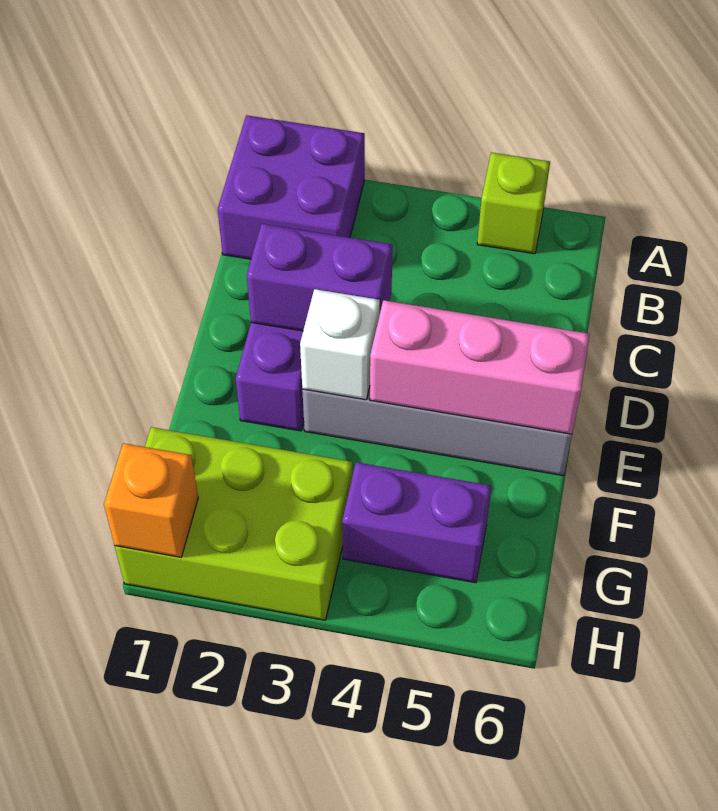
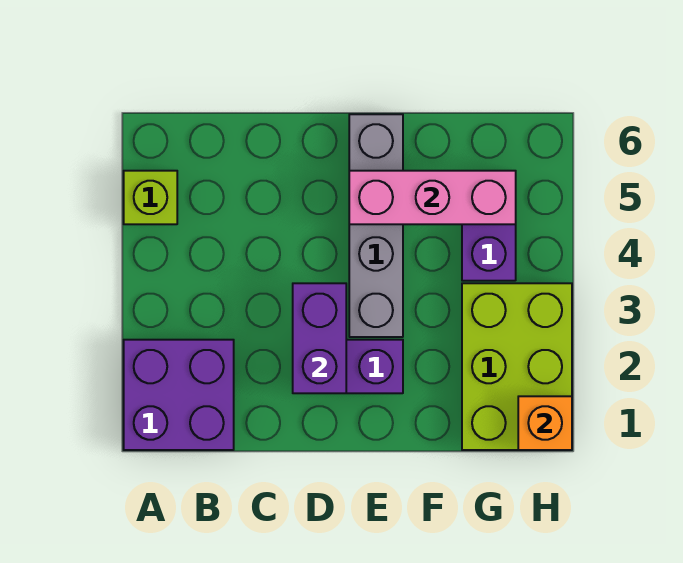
white brick E3 level 2 -> none
pink brick E4:E6 level 2 -> pink brick E5:G5 level 2

